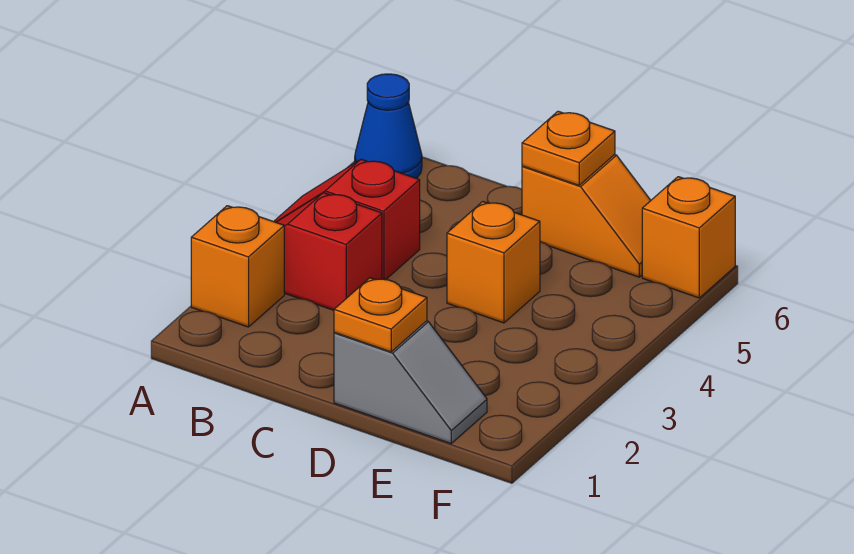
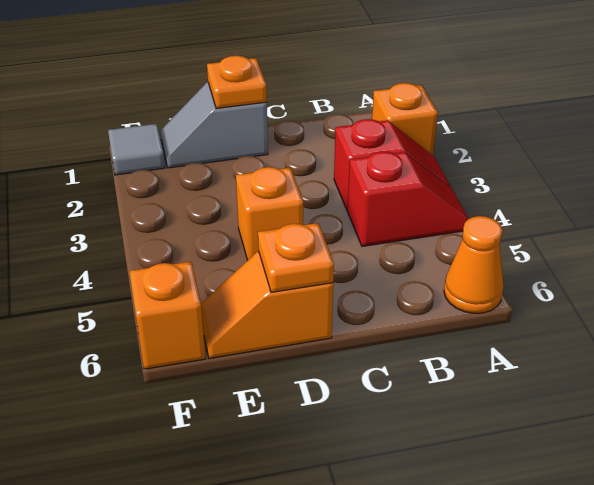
blue cone A6 level 1 -> orange cone A6 level 1
none -> grey tile F1 level 1

